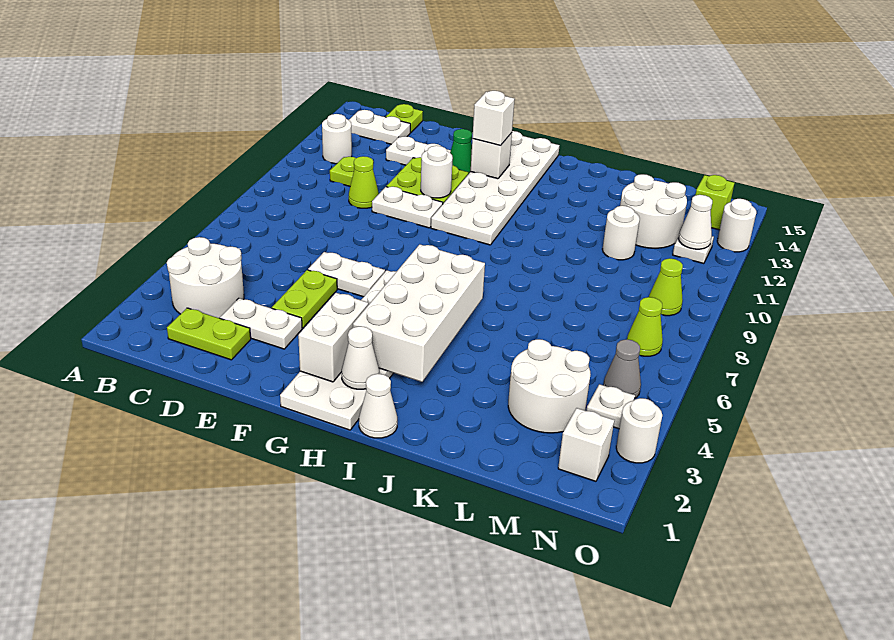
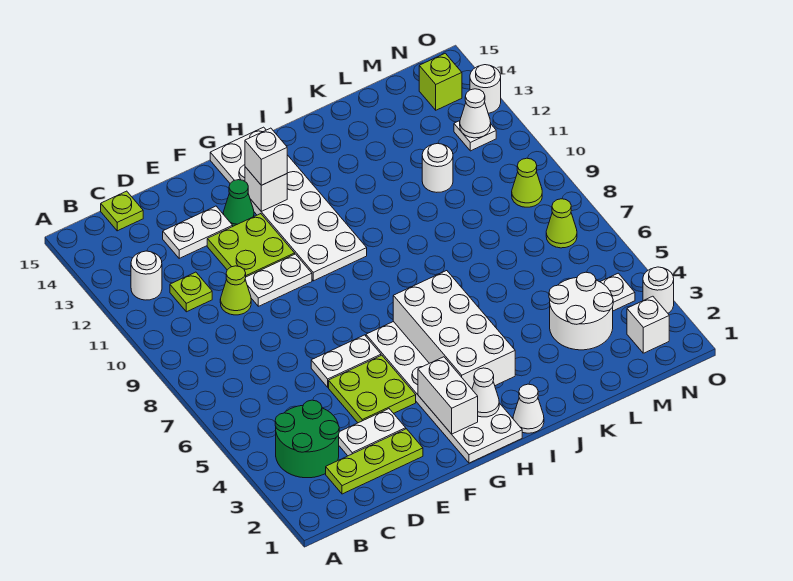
white round brick B3:C4 level 1 -> green round brick B3:C4 level 1
white plate B14:C14 level 1 -> none
lime plate C2:D2 level 1 -> lime plate C2:E2 level 1
lime plate E4:E5 level 1 -> lime plate E4:F5 level 1
white round brick F11 level 2 -> none
white round brick L12:M13 level 1 -> none
grey cone N5 level 1 -> none

